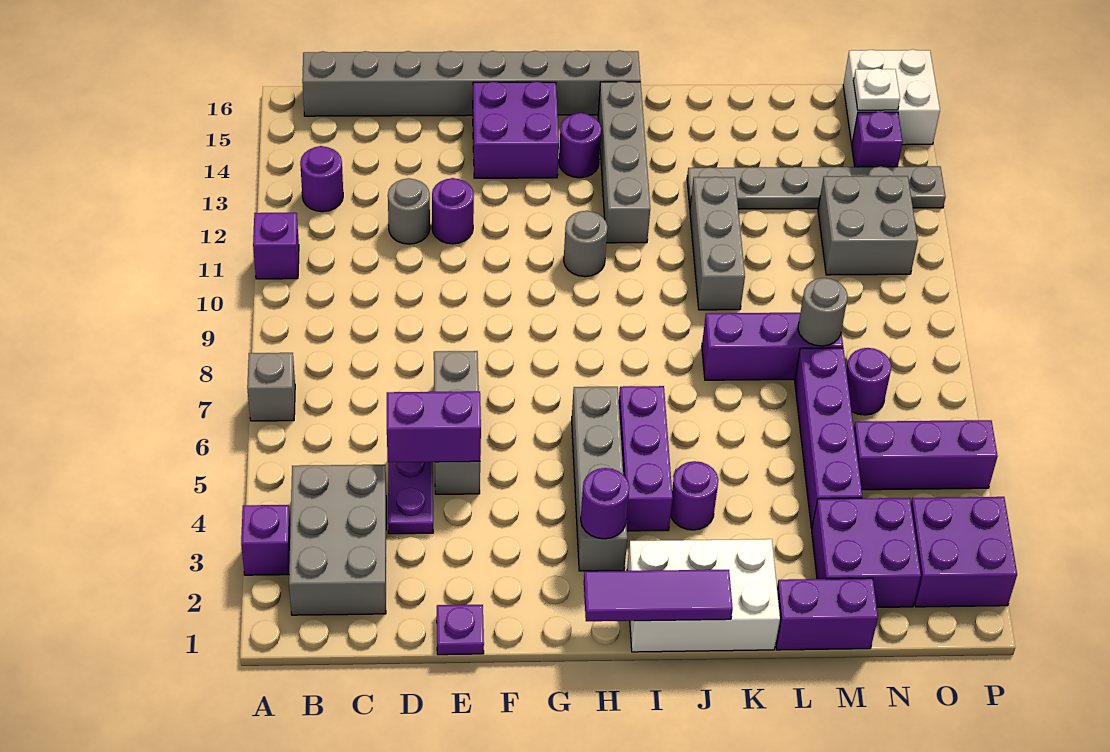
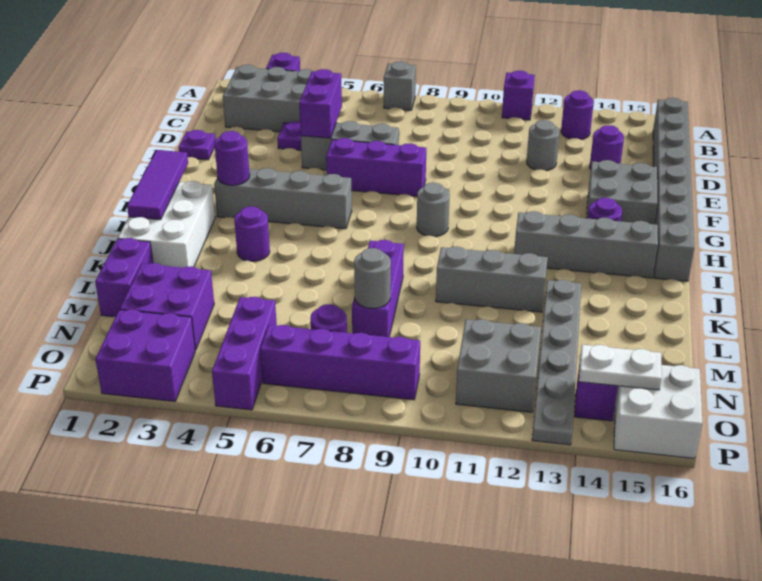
purple round brick E12 level 1 -> purple round brick D14 level 1
purple brick F14:G15 level 1 -> grey brick F14:G15 level 1
grey round brick H11 level 1 -> grey round brick H9 level 1
purple brick I4:I6 level 1 -> purple brick F6:F8 level 1
purple brick M4:M7 level 1 -> purple brick O6:O9 level 1
white plate O15 level 2 -> white plate O14:O15 level 2

